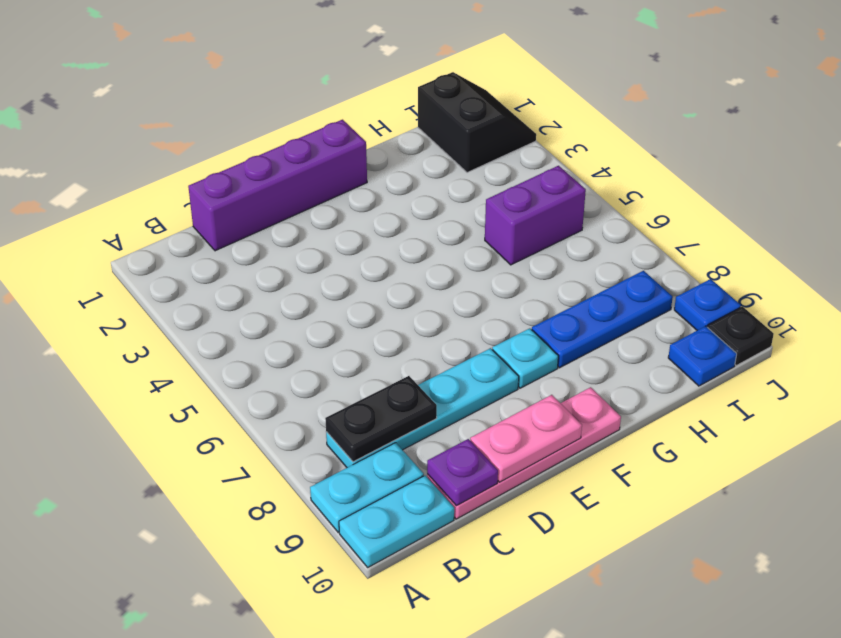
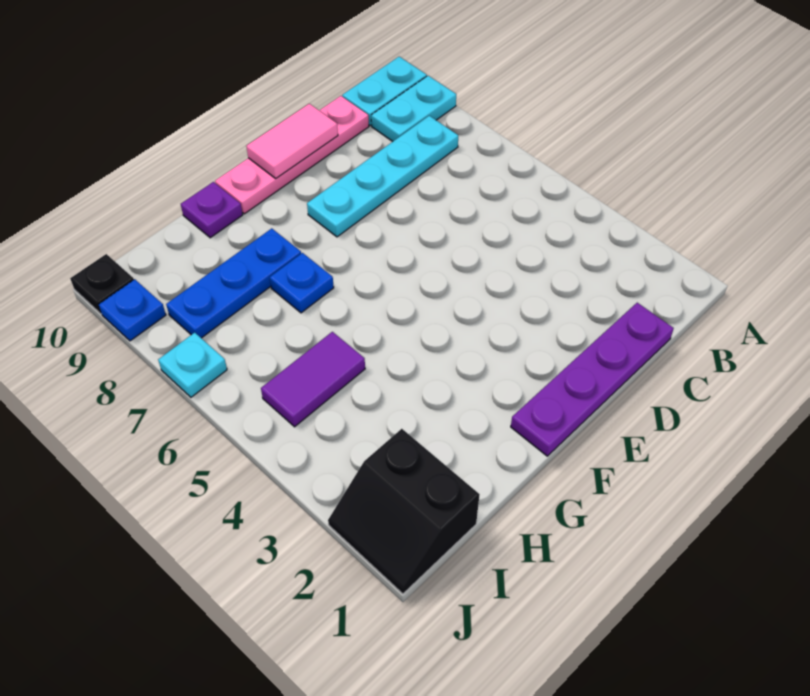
black plate B8:C8 level 2 -> none
purple brick C1:F1 level 1 -> purple plate C1:F1 level 1
purple plate C10 level 2 -> purple plate G10 level 1
pink plate D10:E10 level 2 -> pink tile D10:E10 level 2
cyan plate F8 level 1 -> cyan plate J7 level 1
purple brick H5:I5 level 1 -> purple tile H5:I5 level 1
blue plate I10 level 1 -> blue plate G7 level 1

